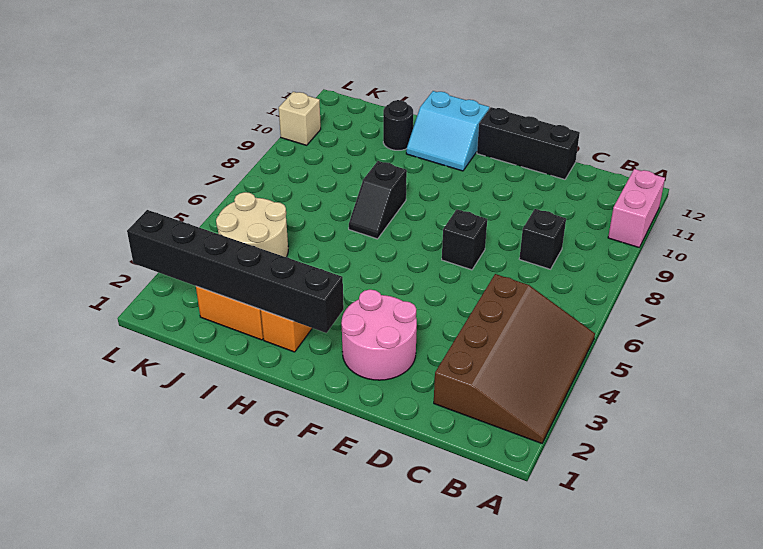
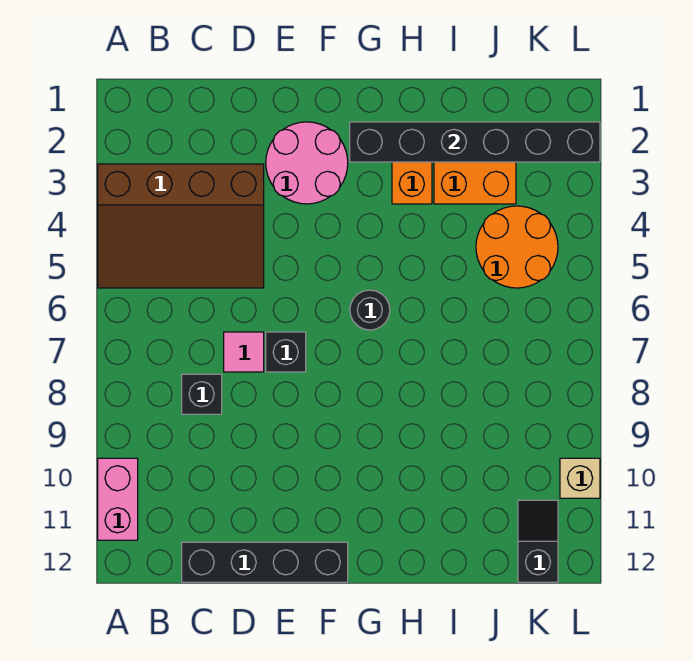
brown slope A2:C5 level 1 top C -> brown slope A3:D5 level 1 top 3
none -> pink tile D7 level 1
black brick D12:F12 level 1 -> black brick C12:F12 level 1
cyan slope G11:H12 level 1 top 12 -> none
black slope H7:H8 level 1 top 8 -> black slope K11:K12 level 1 top 12
black round brick I11 level 1 -> black round brick G6 level 1
tan round brick J4:K5 level 1 -> orange round brick J4:K5 level 1

